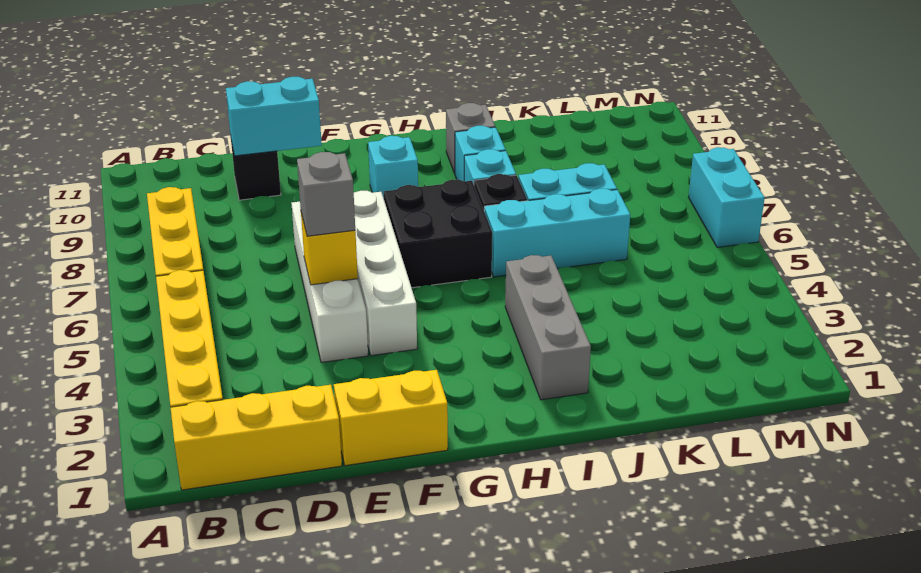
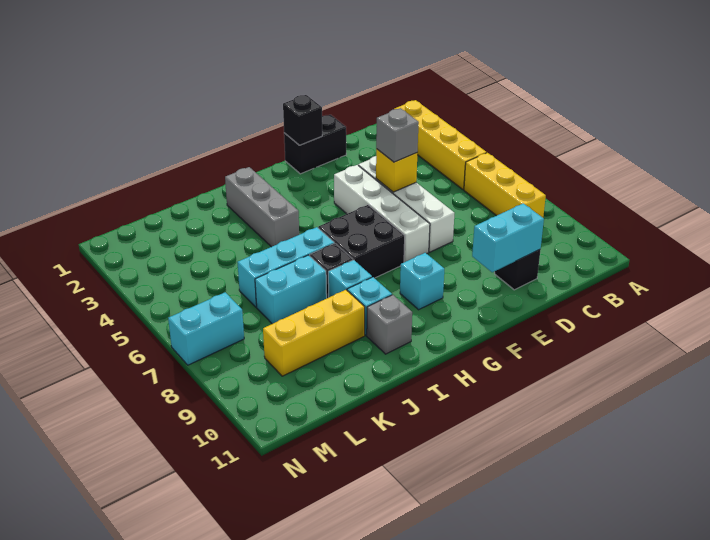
yellow brick B1:D1 level 1 -> yellow brick J9:L9 level 1
yellow brick E1:F1 level 1 -> black brick E1:F1 level 1
none -> black brick F1 level 2
cyan brick N6:N7 level 1 -> cyan brick M7:N7 level 1

